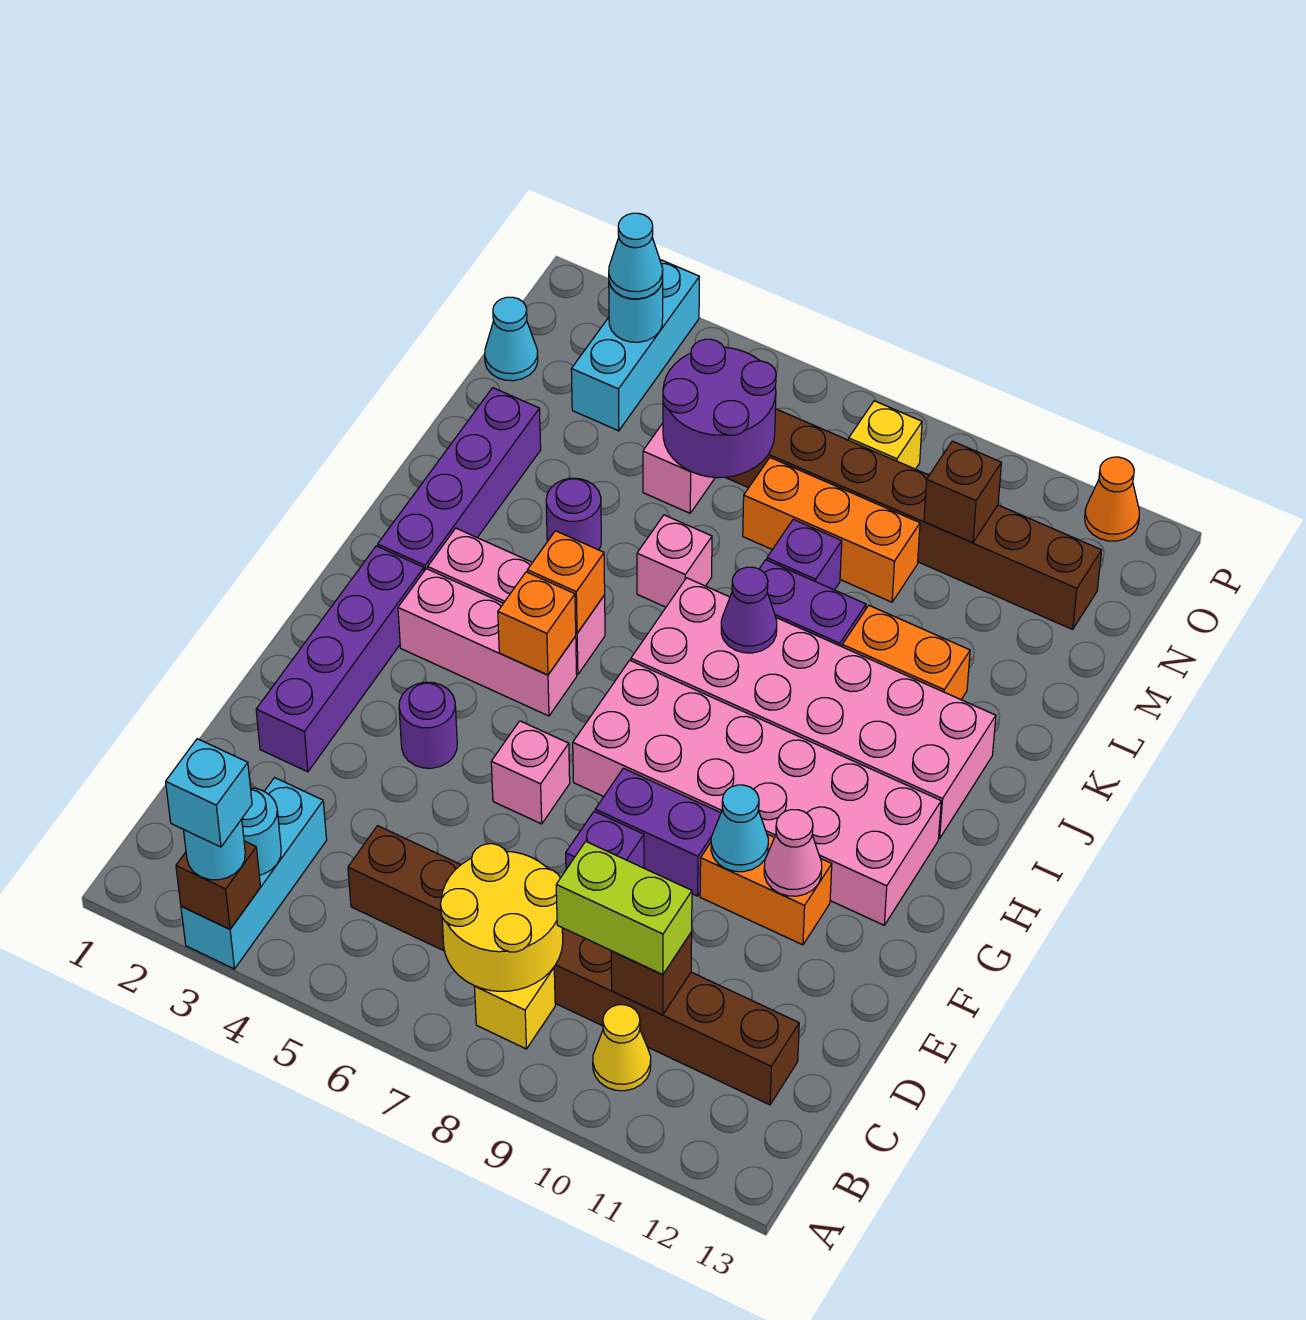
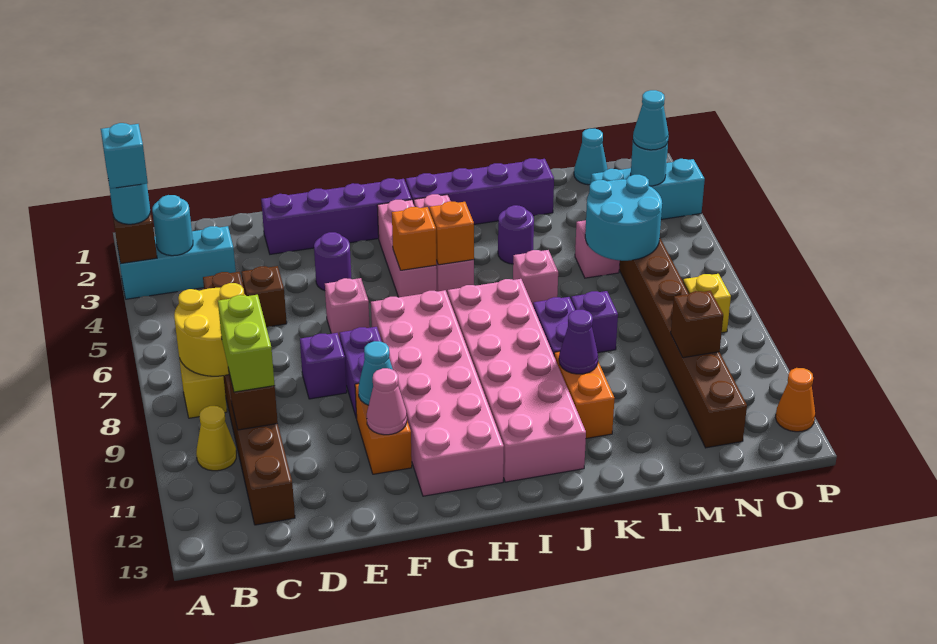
none -> brown brick D5 level 1
purple cone J8 level 2 -> purple cone K10 level 2
purple round brick M5:N6 level 2 -> cyan round brick M5:N6 level 2
orange brick M7:M9 level 1 -> none

